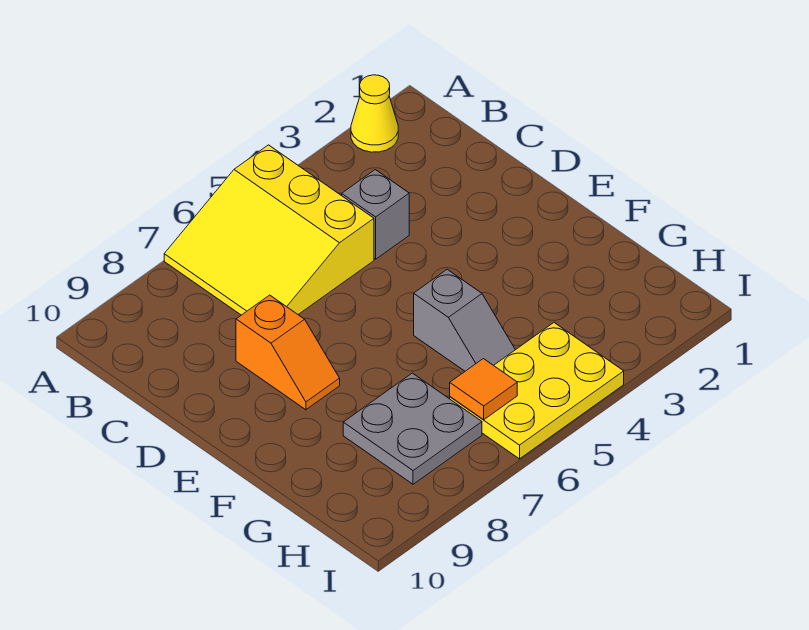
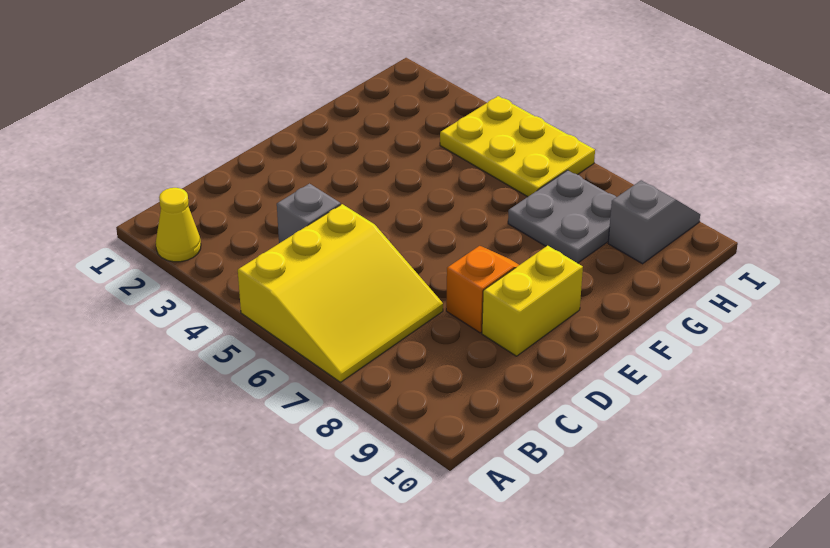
none -> yellow brick D9:E9 level 1
grey slope F5:G5 level 1 top F -> grey slope H9:I9 level 1 top H
orange tile H6 level 2 -> none

